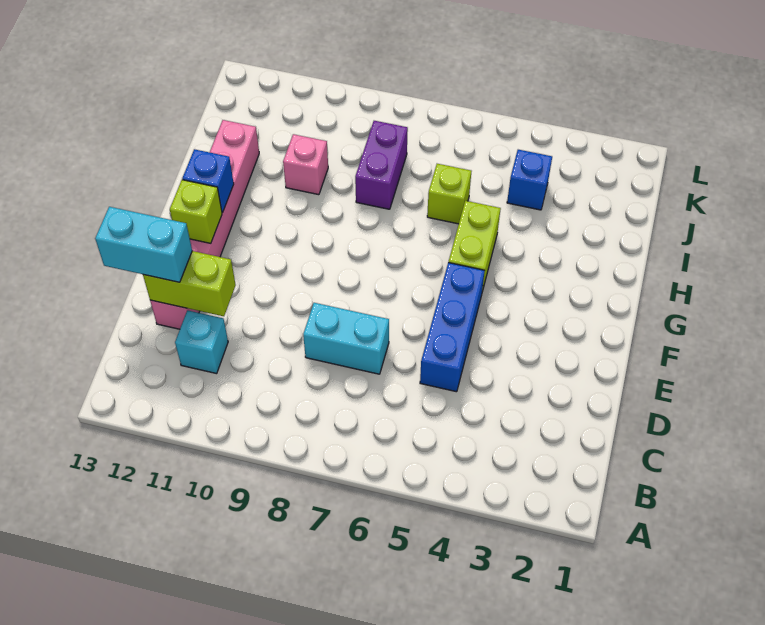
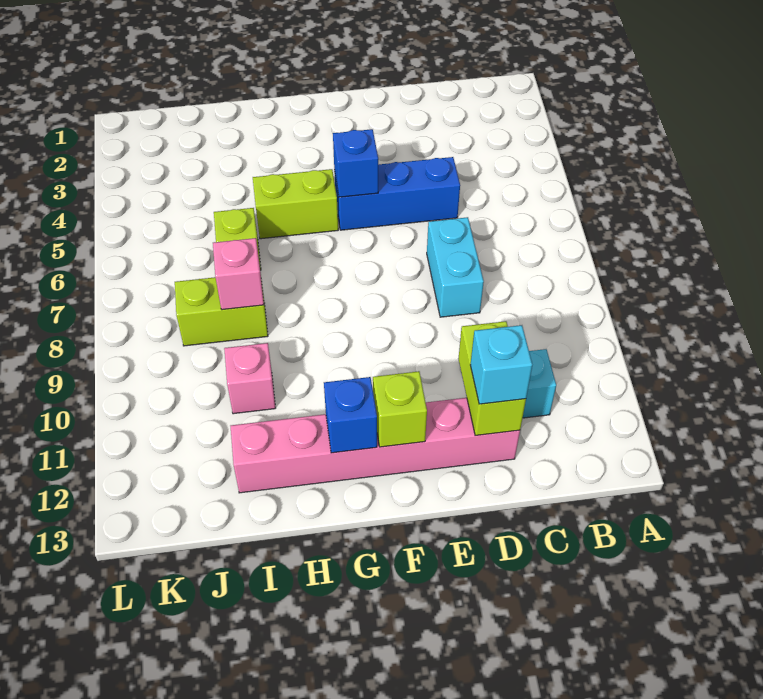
cyan brick D12:D13 level 3 -> cyan brick D12 level 3
purple brick I8:J8 level 1 -> lime brick I8:J8 level 1
none -> pink brick I8 level 2
blue brick J4 level 1 -> blue brick F5 level 2

